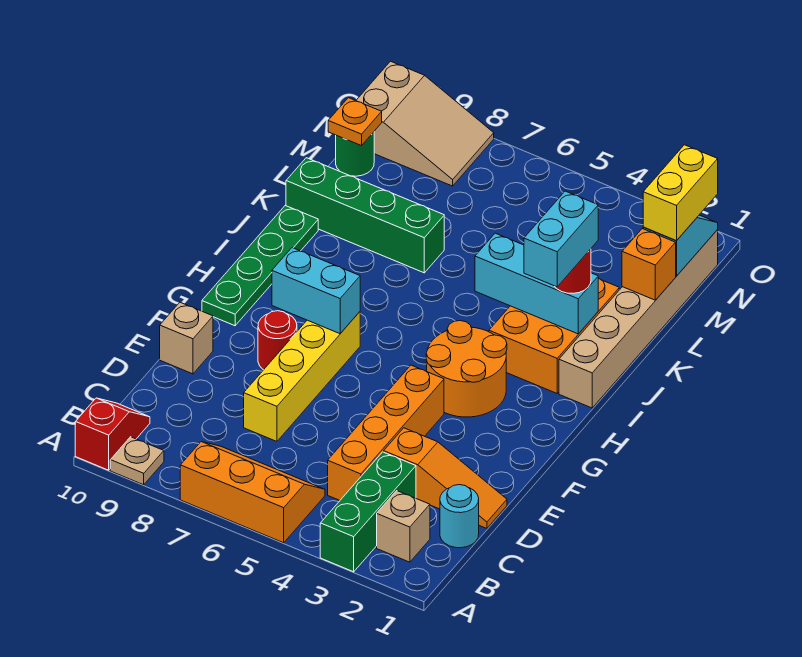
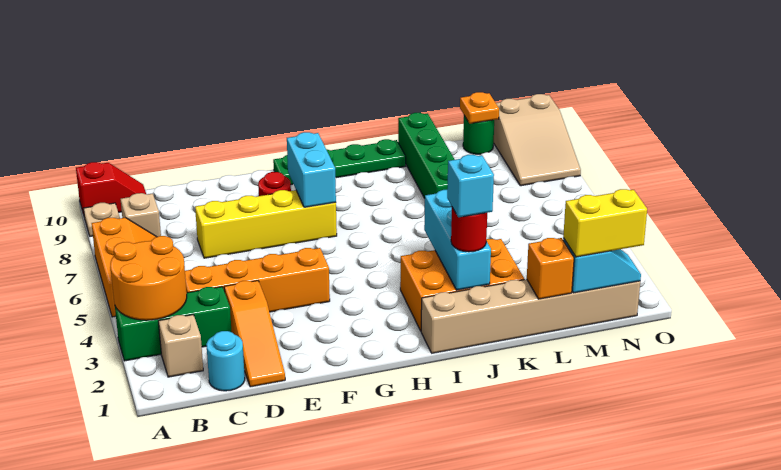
tan brick E10 level 1 -> tan brick B8 level 1
orange round brick G3:H4 level 1 -> orange round brick A3:B4 level 2
cyan brick I2:J2 level 4 -> cyan brick J2 level 4

